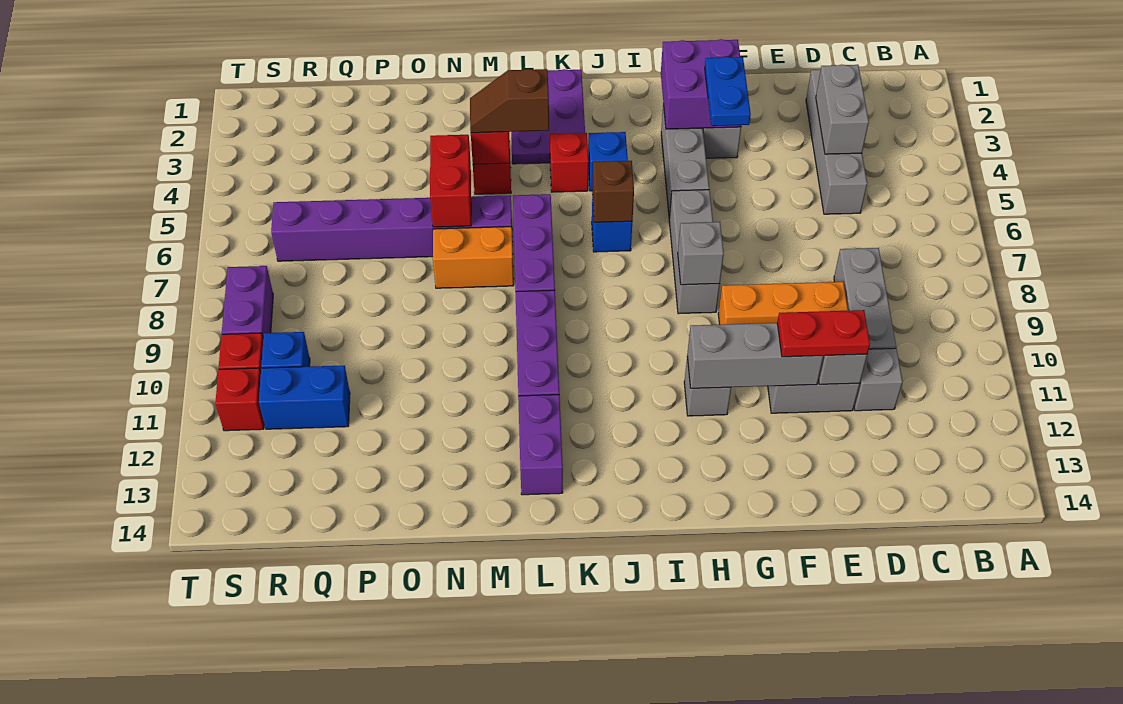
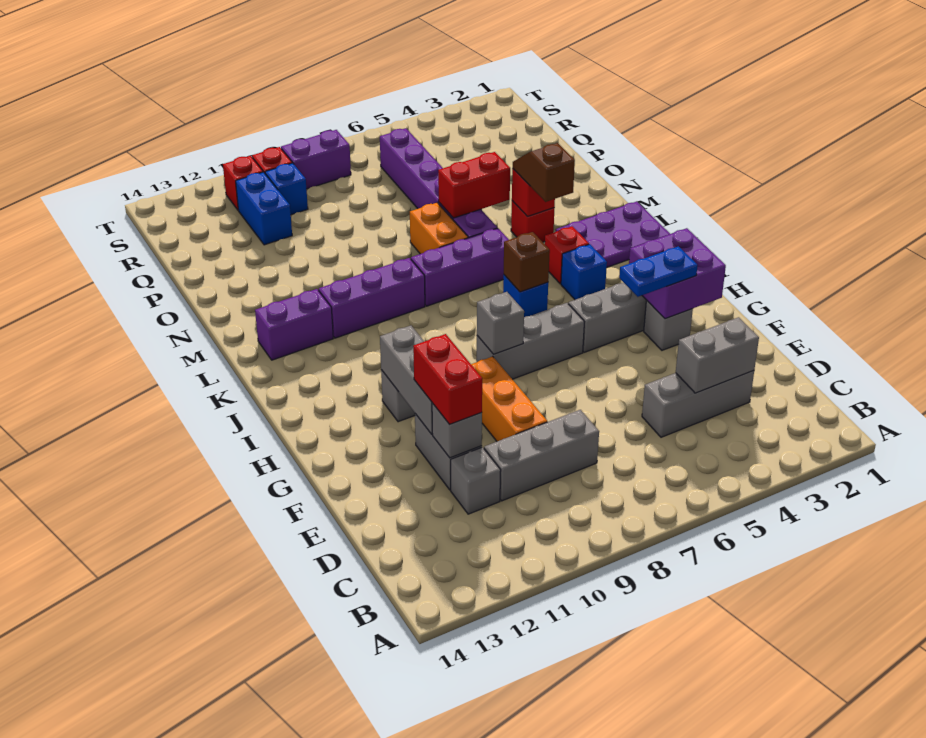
grey brick D2:D5 level 1 -> grey brick D3:D5 level 1
red plate E11:F11 level 3 -> red brick E11:F11 level 3

